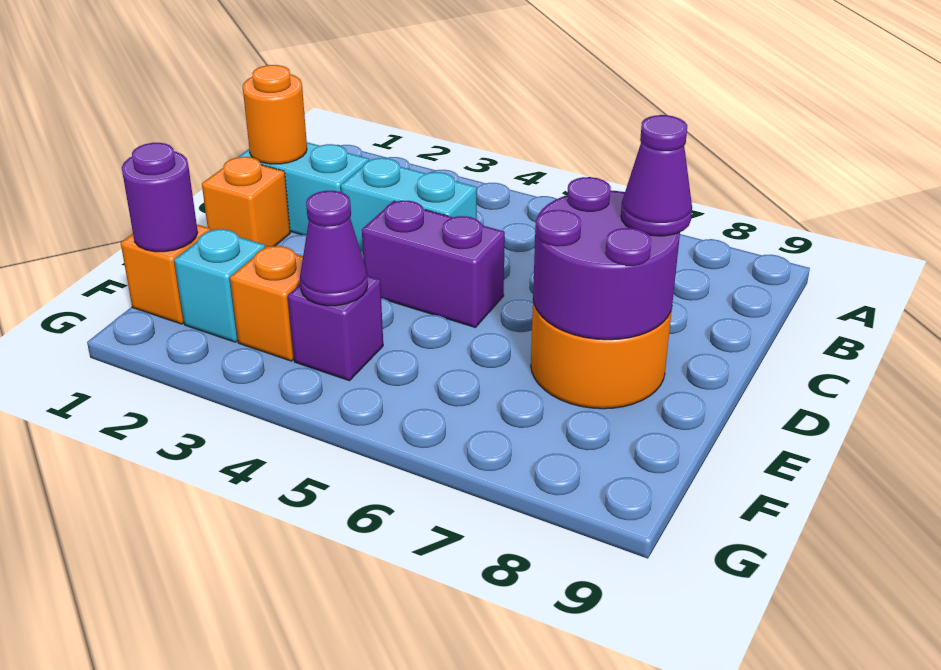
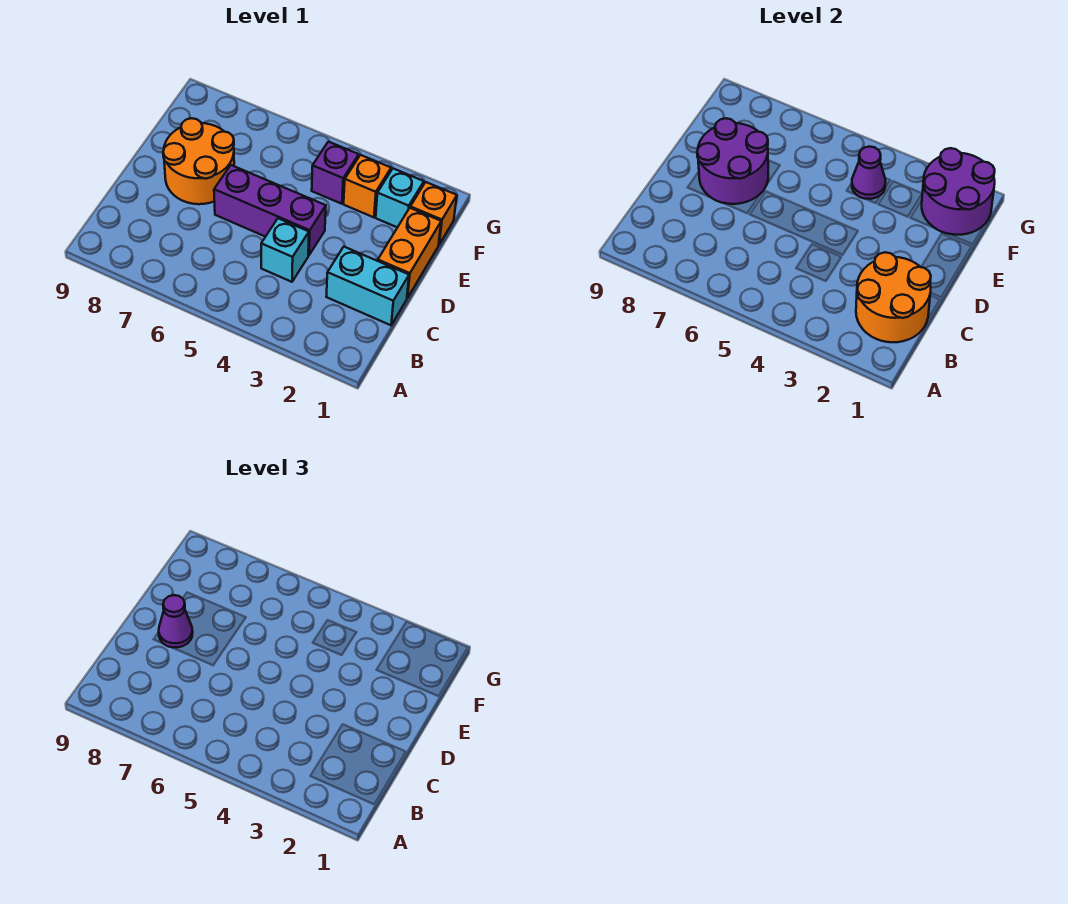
orange round brick C1 level 2 -> orange round brick B1:C2 level 2
cyan brick C3:C4 level 1 -> cyan brick C4 level 1
orange brick D1 level 1 -> orange brick D1:E1 level 1
purple brick D4:D5 level 1 -> purple brick D4:D6 level 1
purple round brick F1 level 2 -> purple round brick F1:G2 level 2

